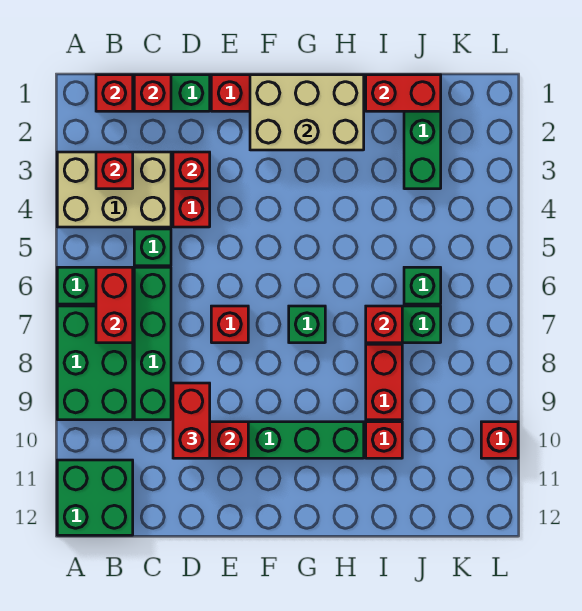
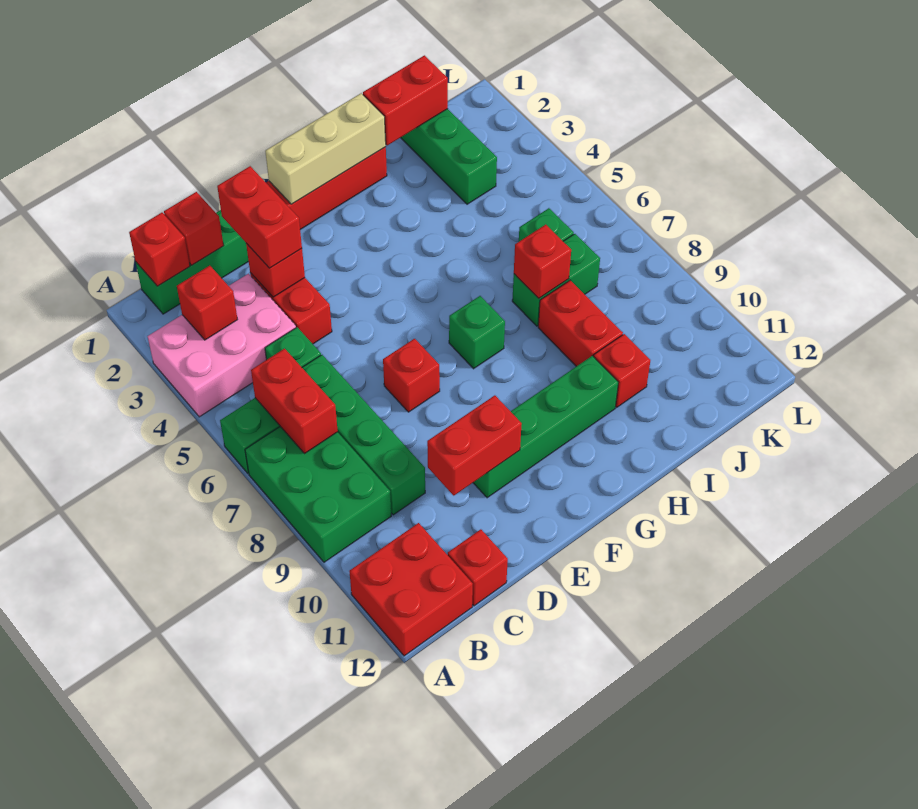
tan brick A3:C4 level 1 -> pink brick A3:C4 level 1
green brick A11:B12 level 1 -> red brick A11:B12 level 1
red brick D9:D10 level 3 -> red brick D2:D3 level 3
tan brick F1:H2 level 2 -> tan brick F1:H1 level 2
red brick L10 level 1 -> red brick C12 level 1

